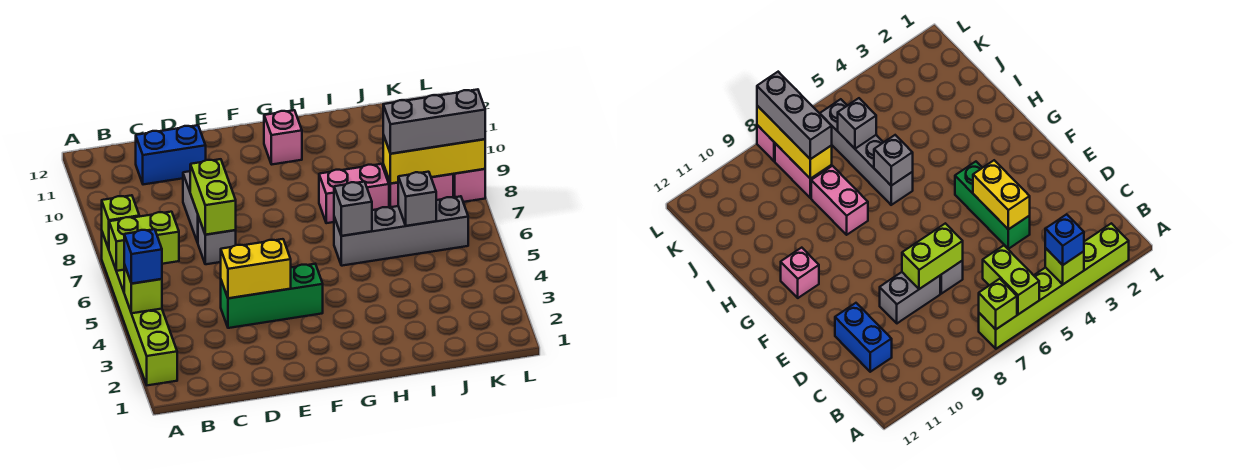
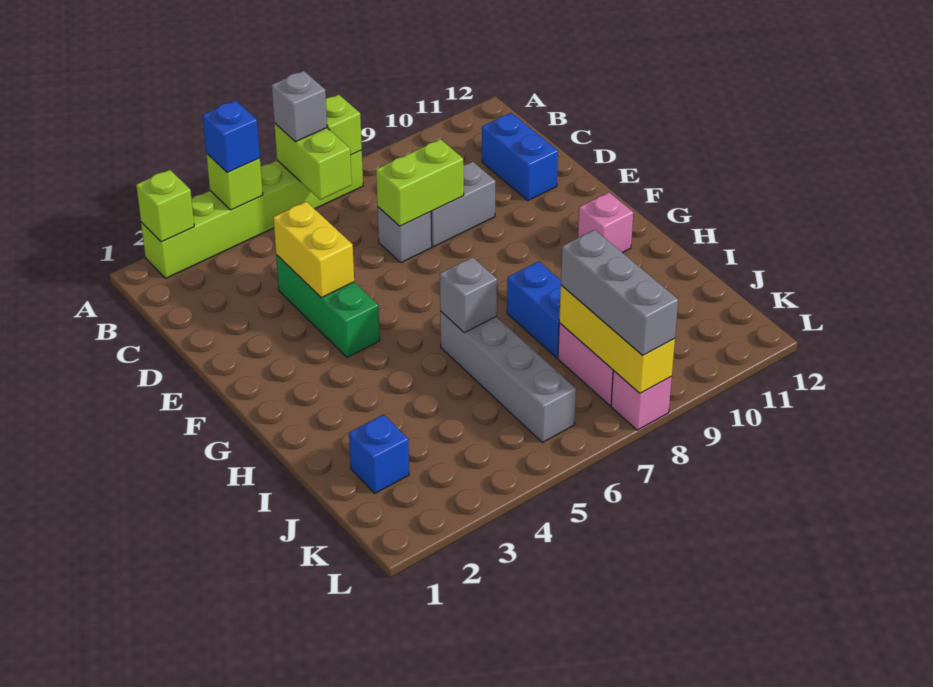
none -> lime brick A2 level 2
pink brick H8:I8 level 1 -> blue brick H8:I8 level 1
none -> blue brick J2 level 1
grey brick J6 level 2 -> grey brick A6 level 3

